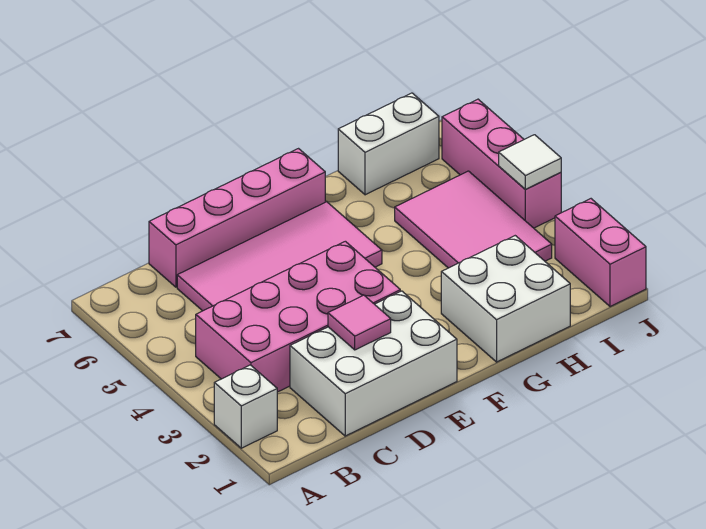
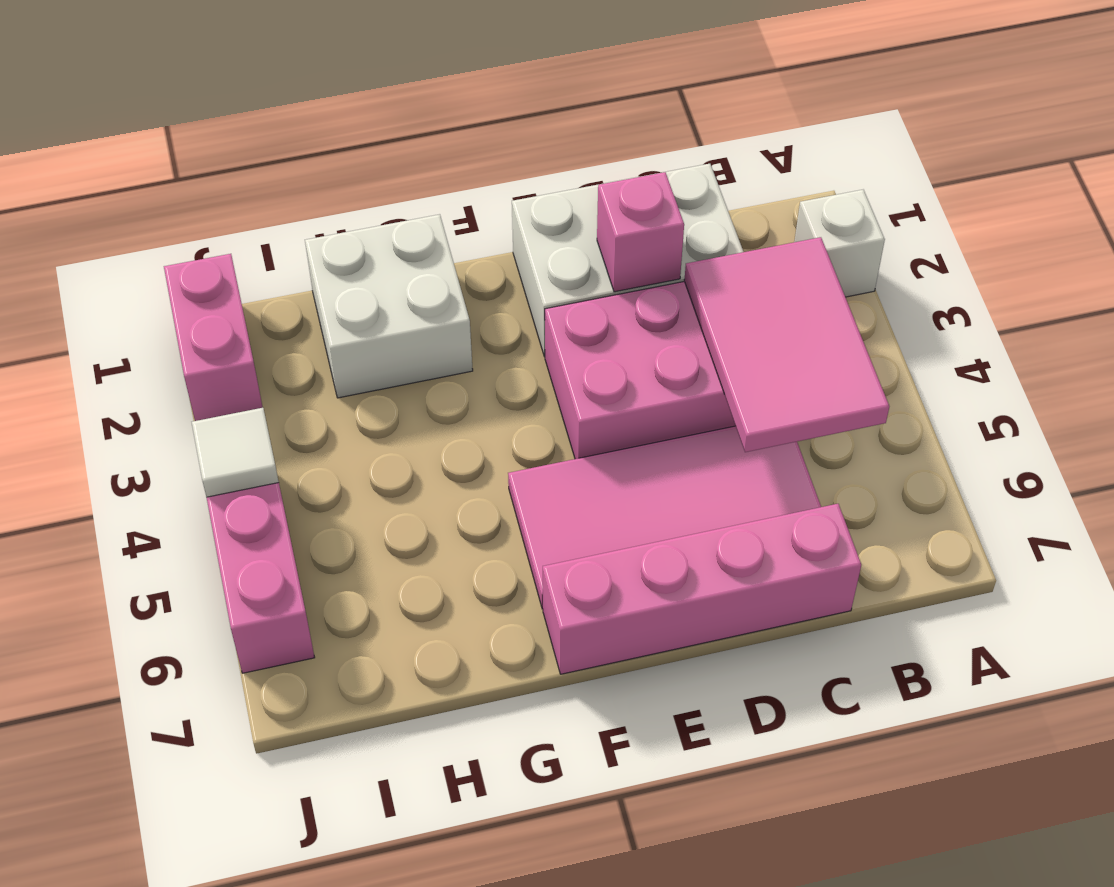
pink tile D2 level 2 -> pink brick D2 level 2
pink tile H3:I5 level 1 -> pink tile B3:C5 level 2
white brick H7:I7 level 1 -> none

